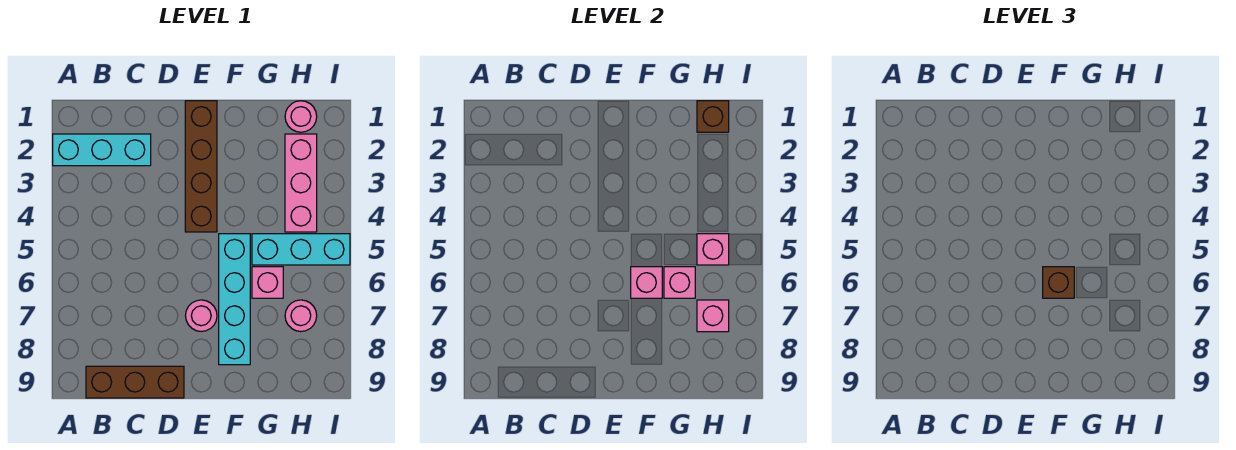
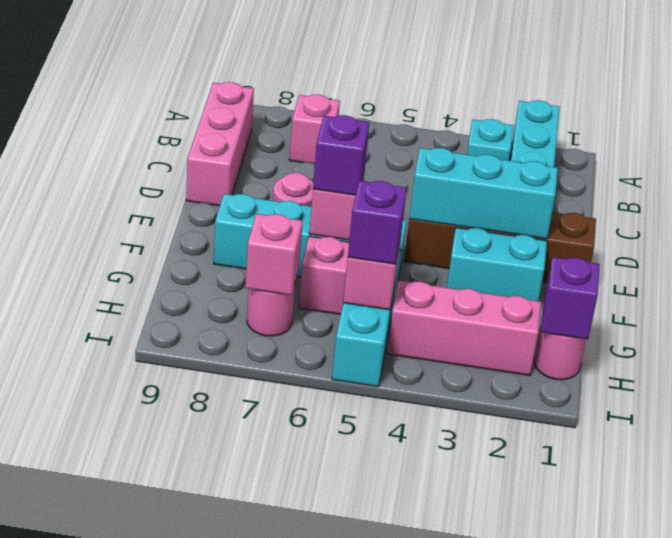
none -> cyan brick B3 level 1
brown brick B9:D9 level 1 -> pink brick B9:D9 level 1
none -> cyan brick E2:E4 level 2
none -> cyan brick F2:F3 level 1
brown brick F6 level 3 -> purple brick F6 level 3
pink brick G6 level 2 -> pink brick B7 level 1
brown brick H1 level 2 -> purple brick H1 level 2
none -> purple brick H5 level 3

